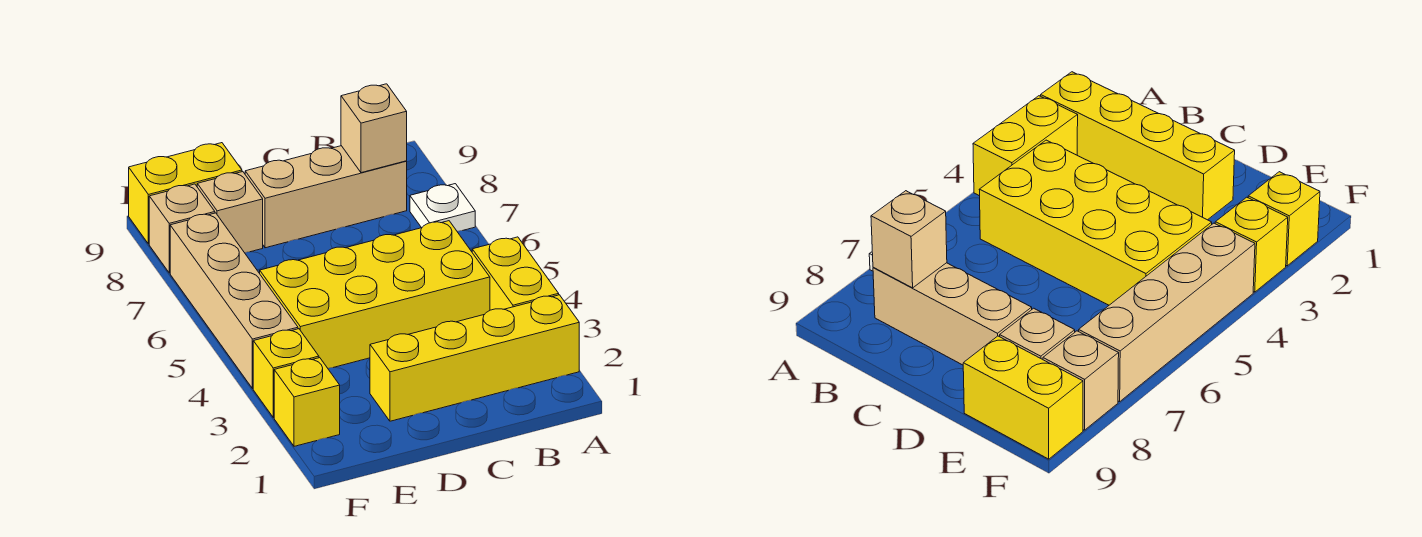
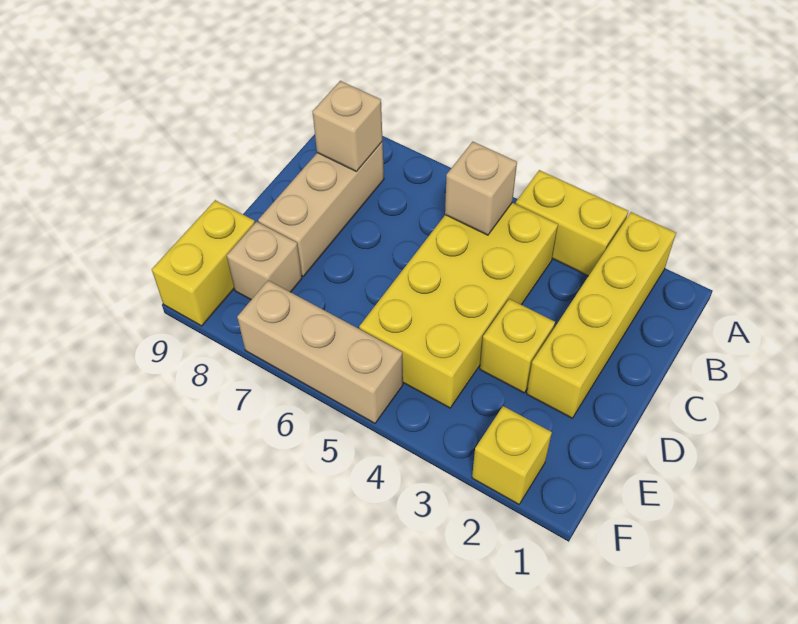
white plate A7 level 1 -> none
yellow brick F3 level 1 -> yellow brick D3 level 1
tan brick F4:F7 level 1 -> tan brick F5:F7 level 1
tan brick F8 level 1 -> tan brick B5 level 2

